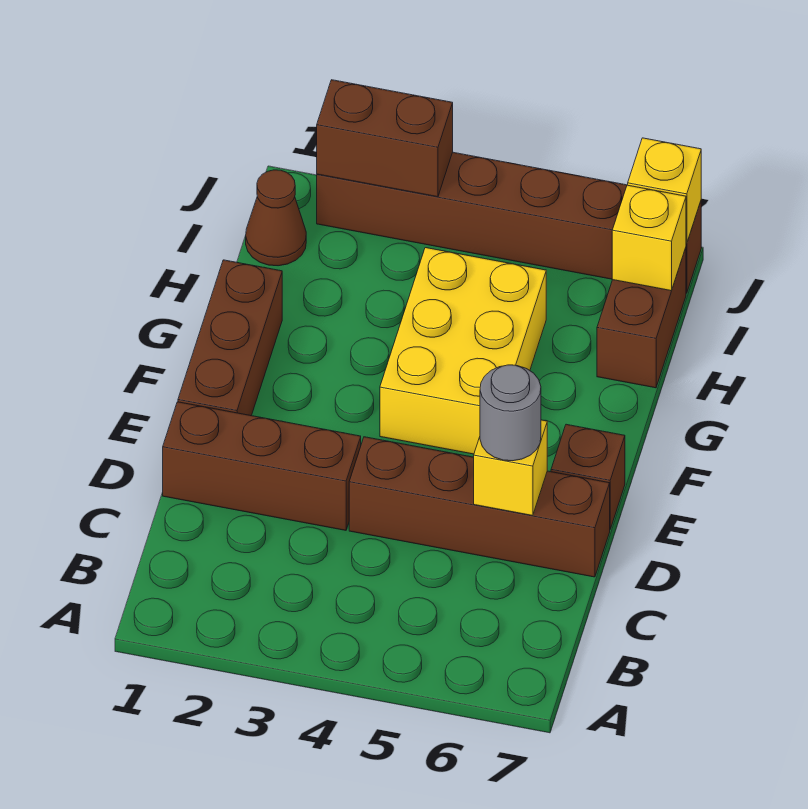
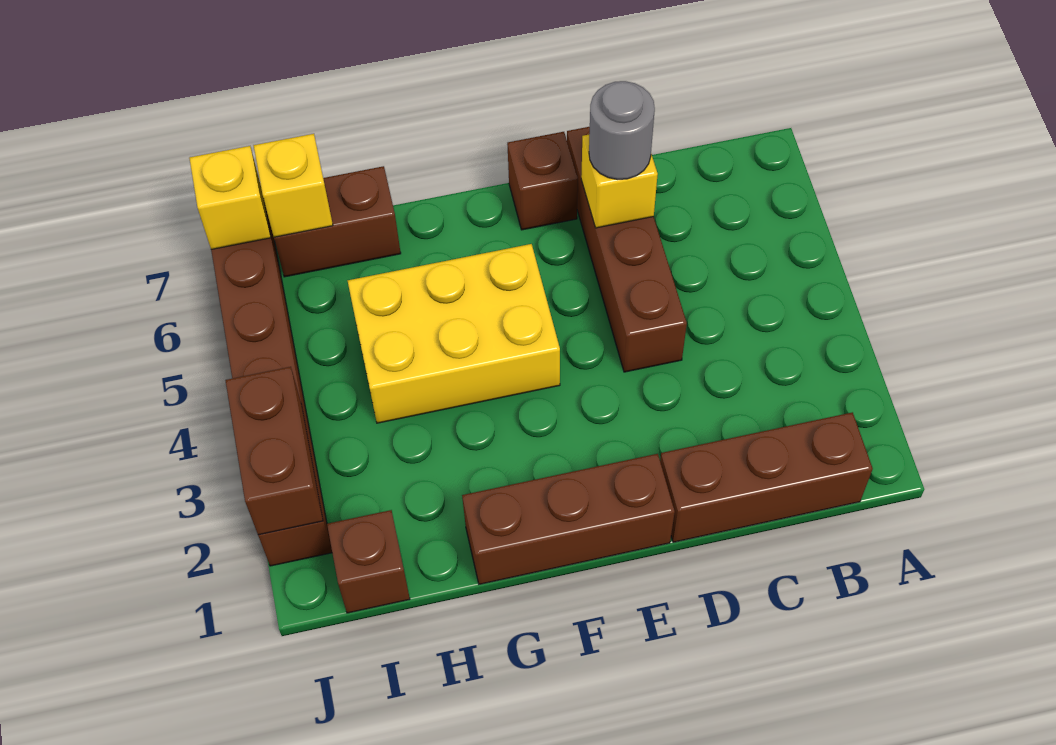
brown brick D1:D3 level 1 -> brown brick B1:D1 level 1
brown cone I1 level 1 -> brown brick I1 level 1

